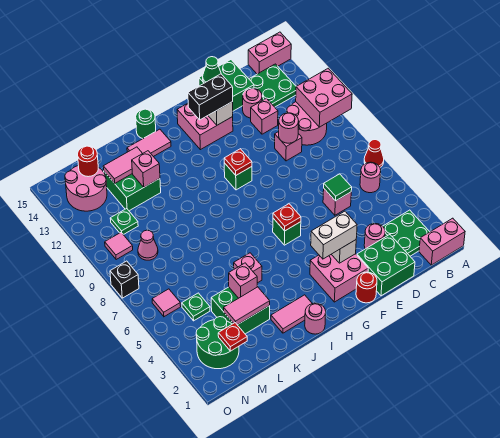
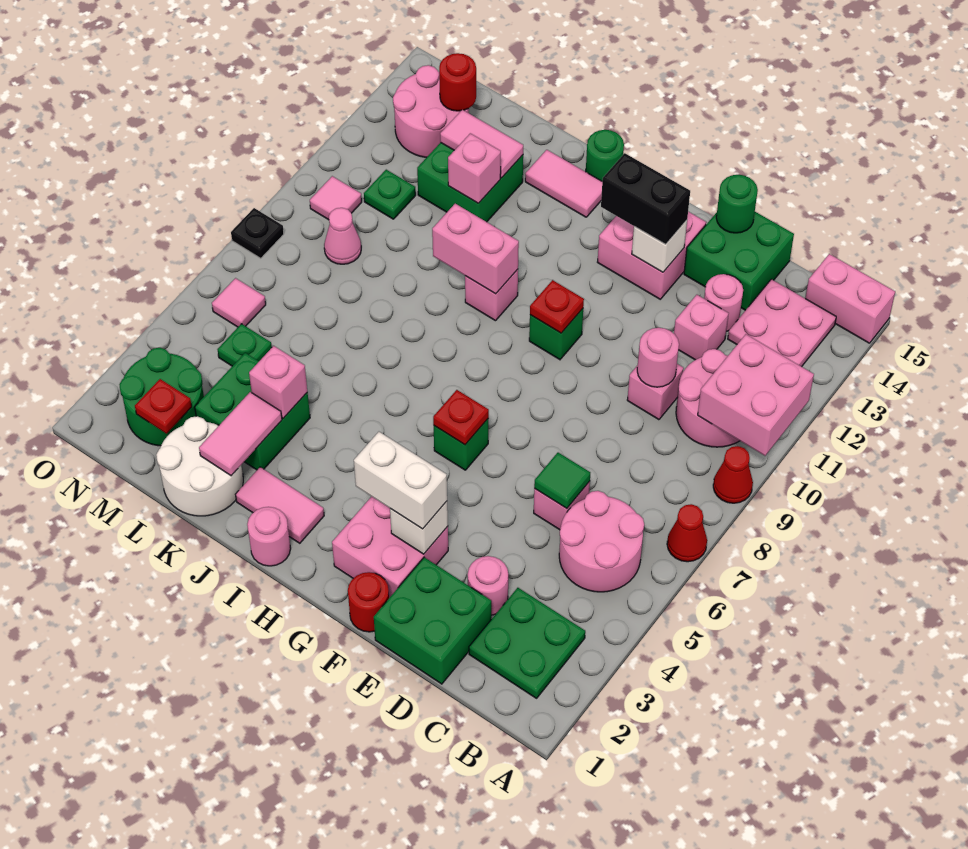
pink brick A1:B1 level 1 -> pink brick I10:J10 level 2
none -> red cone A9 level 1
pink round brick B6 level 1 -> pink round brick B5:C6 level 1
green plate B13:C14 level 1 -> pink plate B13:C14 level 1
green cone E15 level 2 -> green round brick E15 level 2
pink brick J5 level 1 -> pink brick I10 level 1
none -> white round brick K1:L2 level 1
pink tile K3:L3 level 2 -> pink tile K2:K3 level 2
black brick O8 level 1 -> black plate O8 level 1

